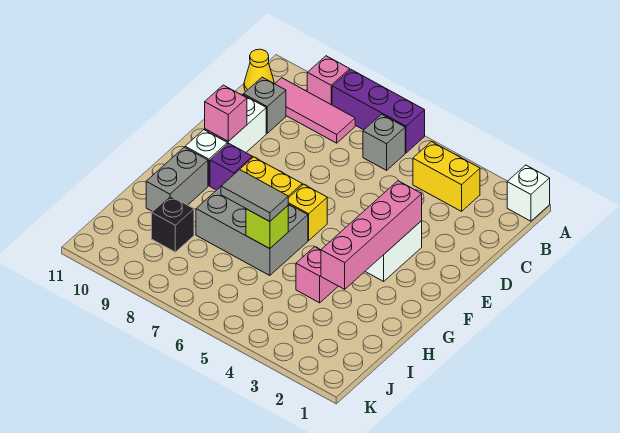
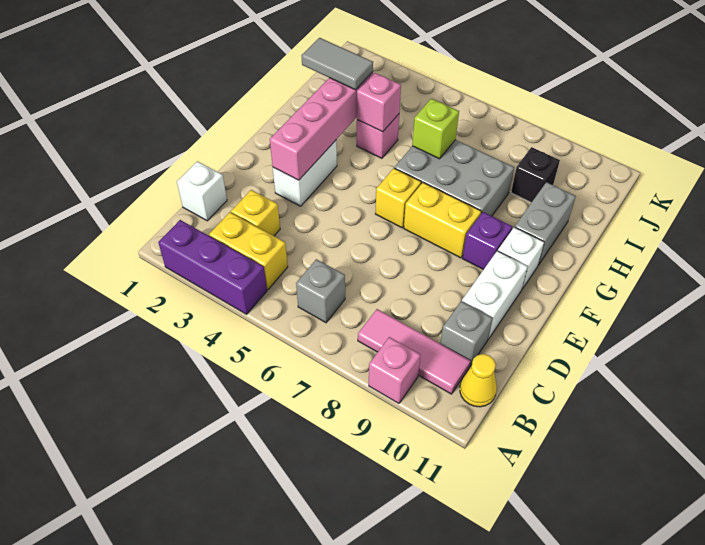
white brick A1 level 1 -> white brick C1 level 1
purple brick A6:A8 level 1 -> purple brick A2:A4 level 1
none -> yellow brick C3 level 1
pink brick E10 level 2 -> pink brick H4 level 2
grey tile H6:H7 level 3 -> grey tile H2:H3 level 3

